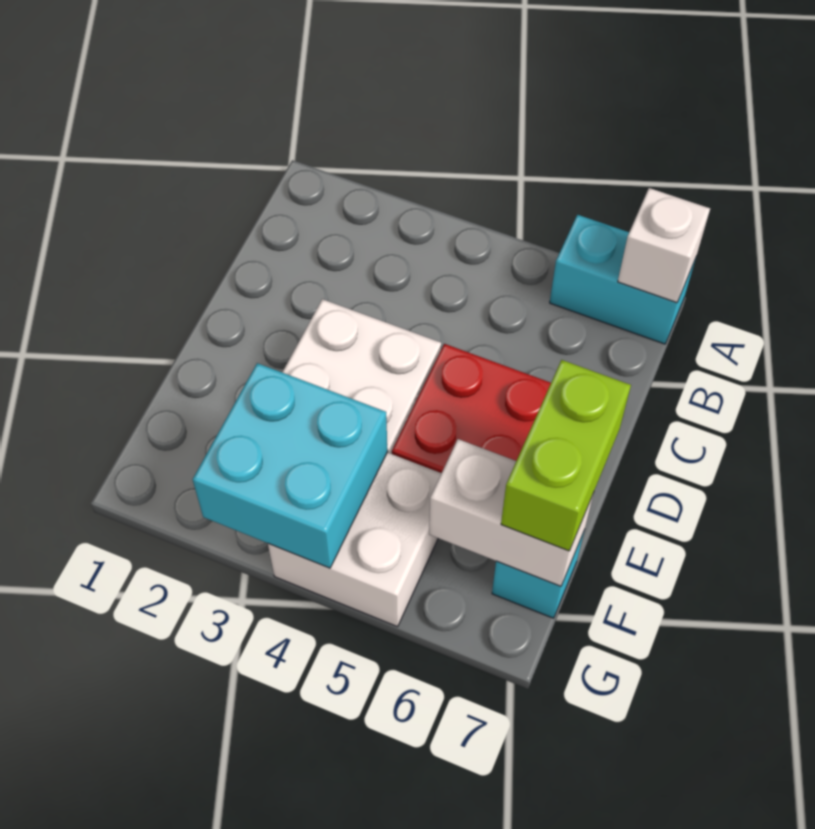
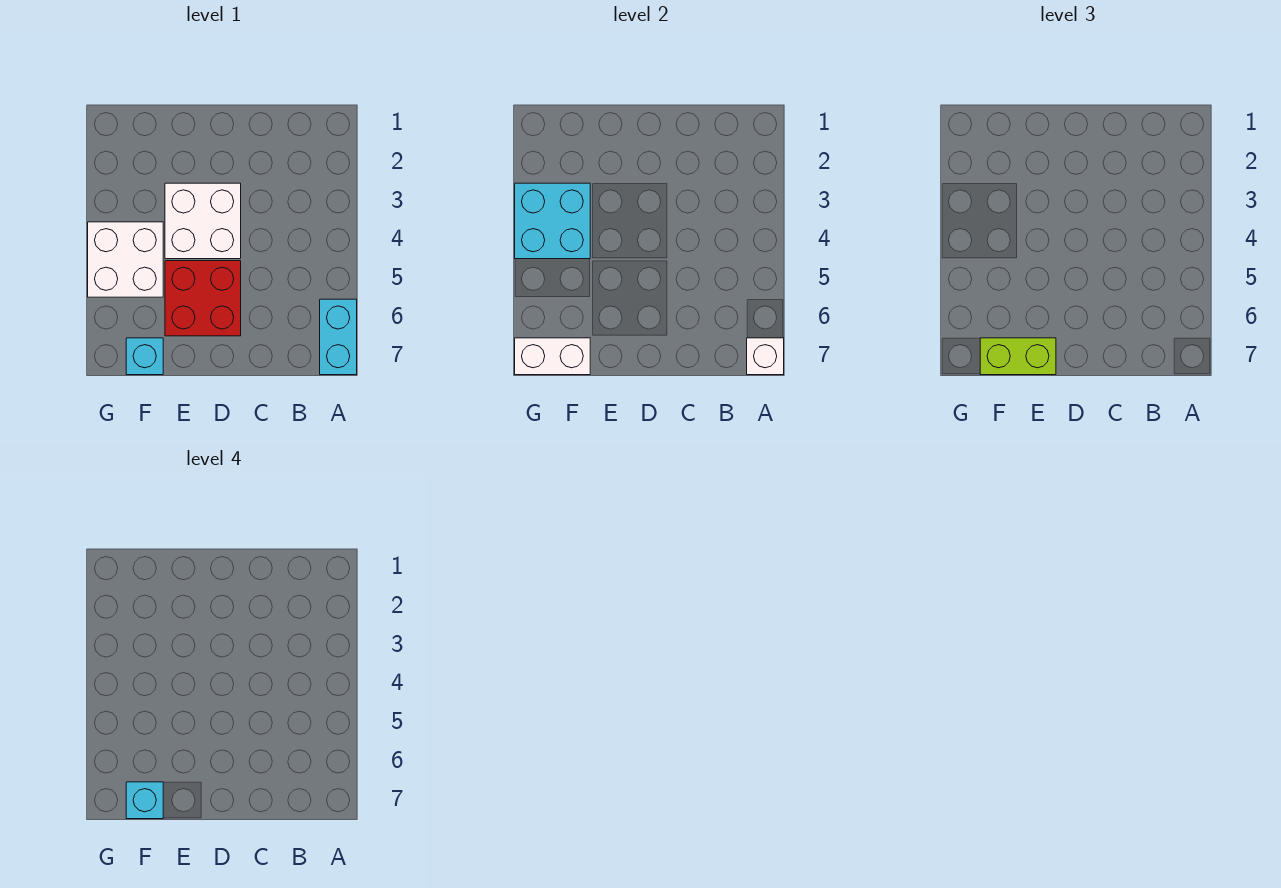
white brick F6:F7 level 2 -> white brick F7:G7 level 2
none -> cyan brick F7 level 4

